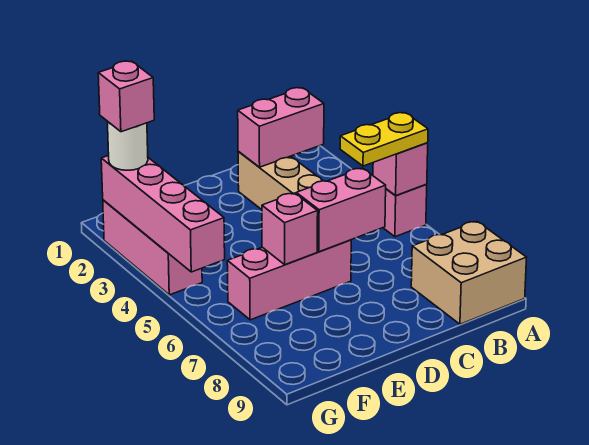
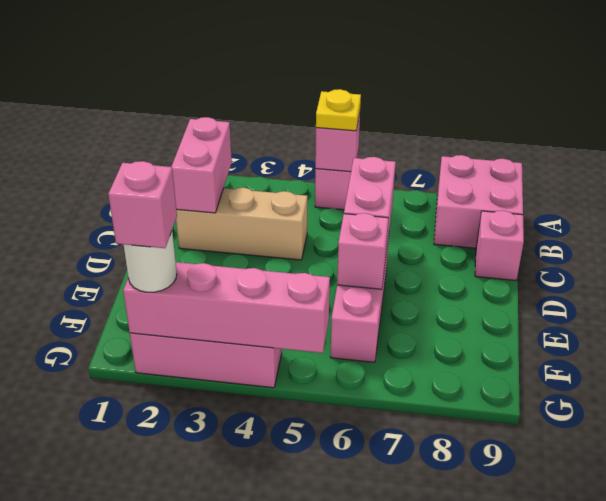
yellow plate A5:B5 level 3 -> yellow plate A5 level 3
tan brick A8:B9 level 1 -> pink brick A8:B9 level 1
none -> pink brick C9 level 1

